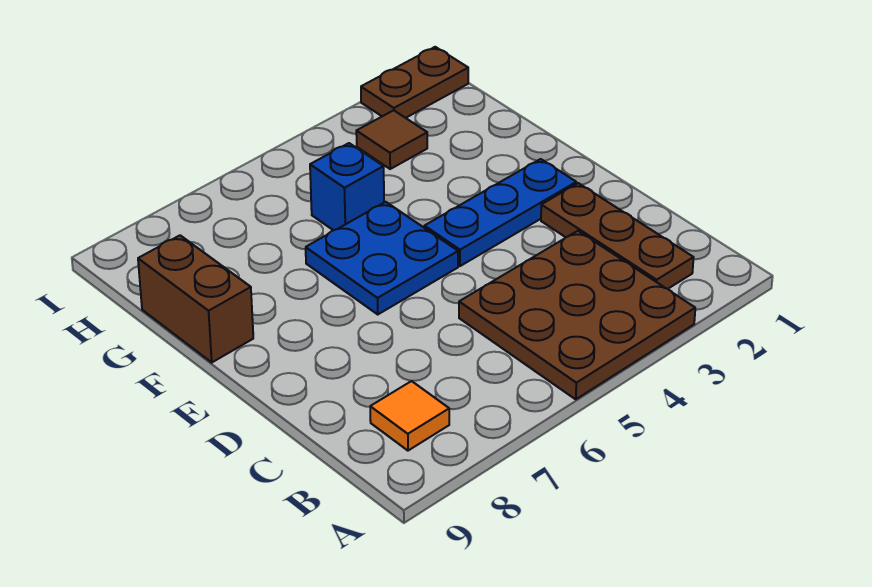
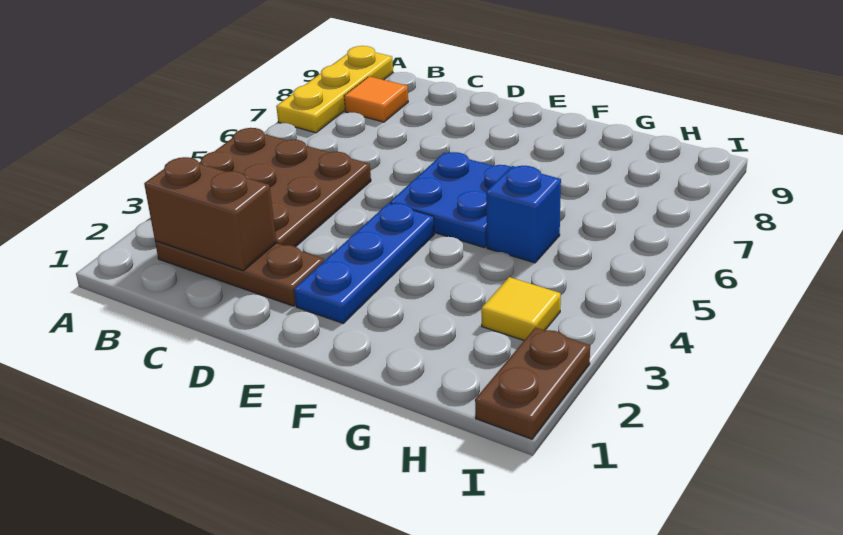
none -> yellow plate A7:A9 level 1
brown brick F9:G9 level 1 -> brown brick B2:C2 level 2
brown tile H3 level 1 -> yellow tile H3 level 1

